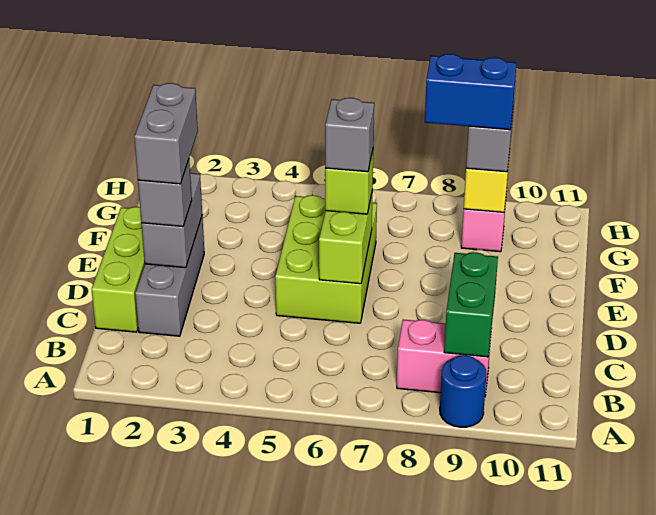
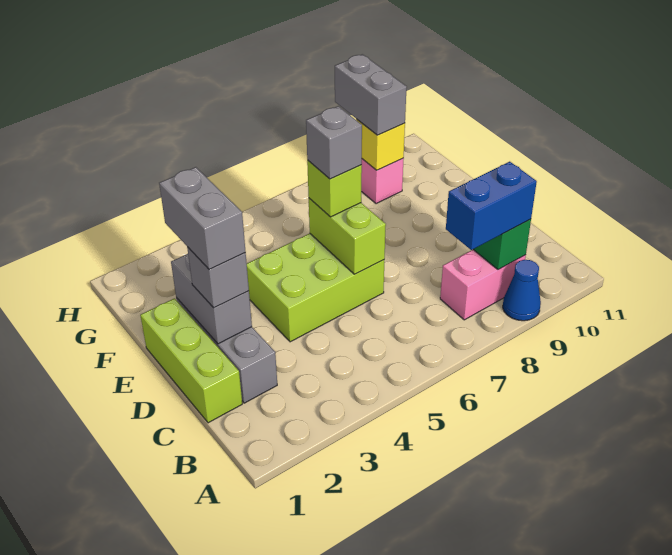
blue round brick A9 level 1 -> blue cone A9 level 1
lime brick D5:F6 level 1 -> lime brick D4:E6 level 1
blue brick G8:G9 level 4 -> blue brick B8:B9 level 3

